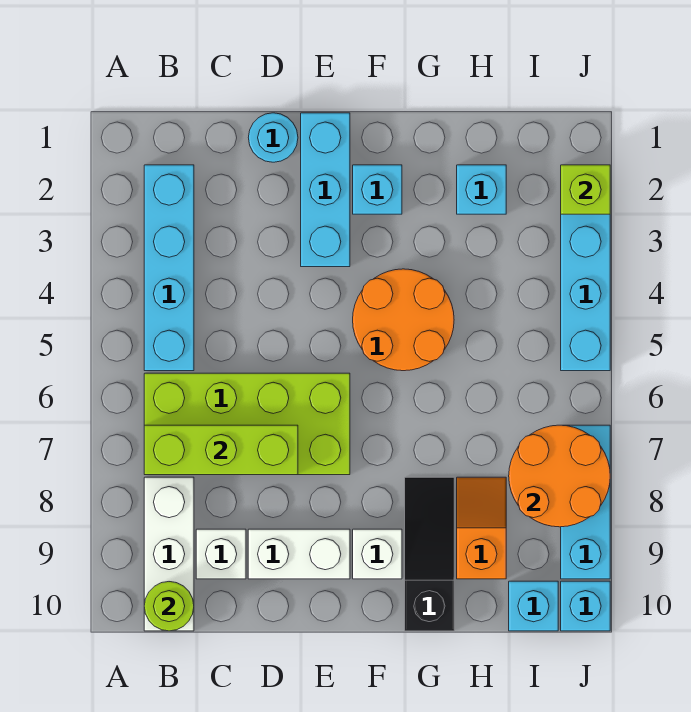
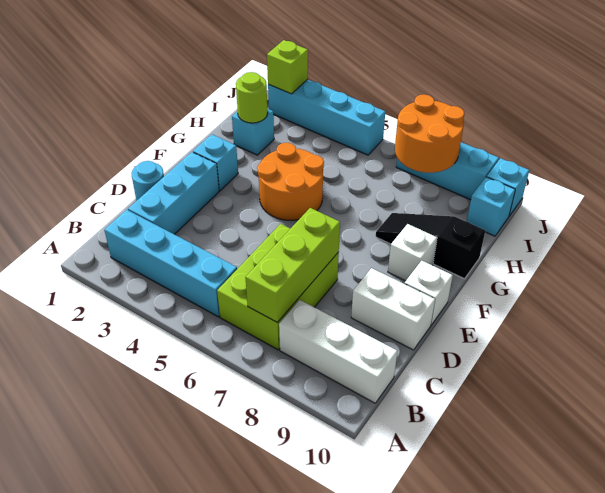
lime brick B6:E7 level 1 -> lime brick B6:D7 level 1
lime round brick B10 level 2 -> lime round brick H2 level 2
white brick C9 level 1 -> white brick E10 level 1
white brick D9:E9 level 1 -> white brick D9:D10 level 1
cyan brick E1:E3 level 1 -> cyan brick C2:E2 level 1
orange slope H8:H9 level 1 top 9 -> none

